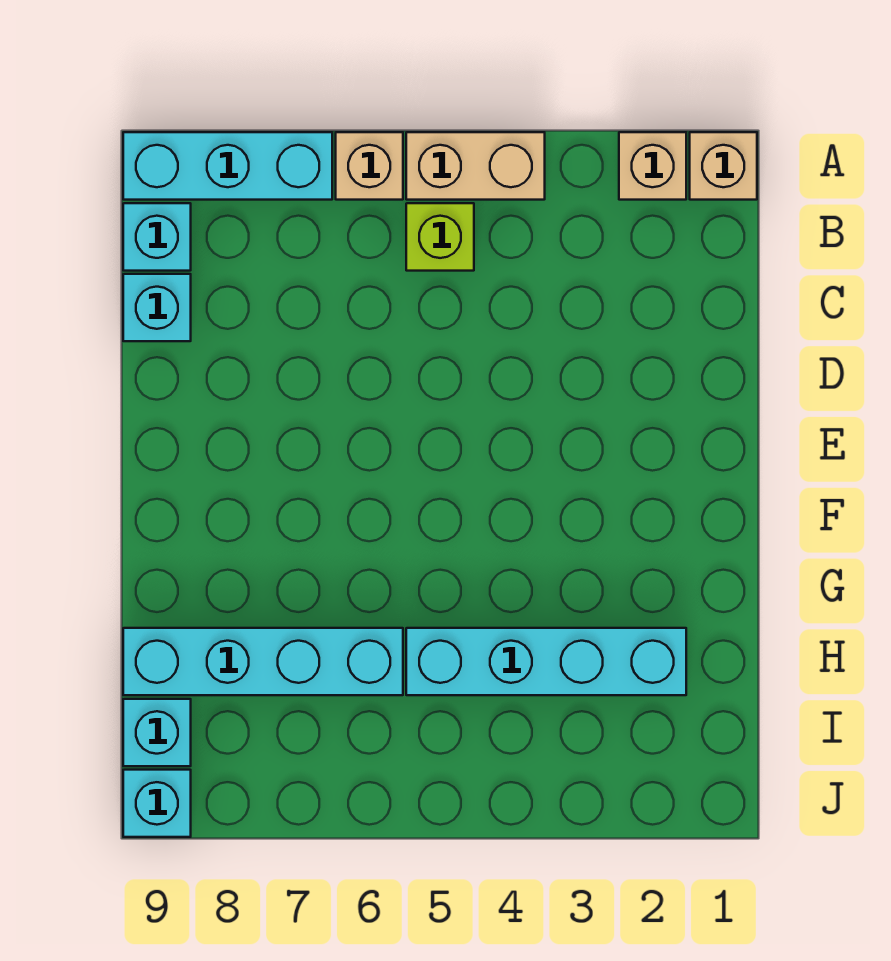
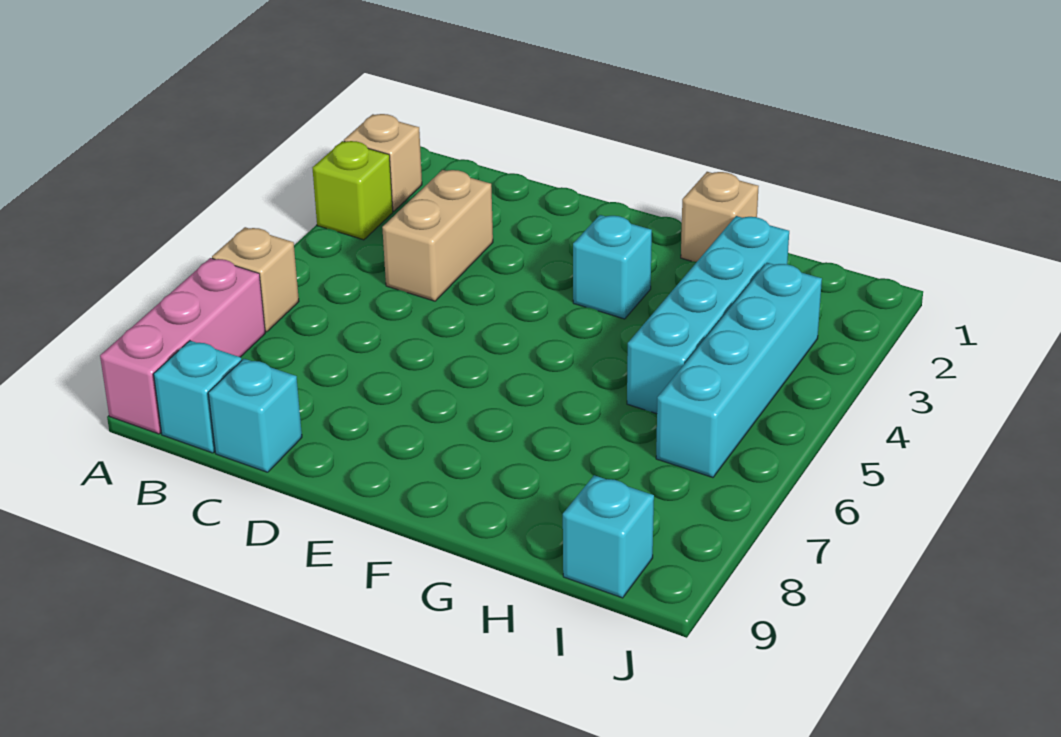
tan brick A1 level 1 -> tan brick G1 level 1
tan brick A4:A5 level 1 -> tan brick C3:C4 level 1
cyan brick A7:A9 level 1 -> pink brick A7:A9 level 1
lime brick B5 level 1 -> lime brick A3 level 1
cyan brick H6:H9 level 1 -> cyan brick I3:I6 level 1
cyan brick J9 level 1 -> cyan brick F3 level 1

